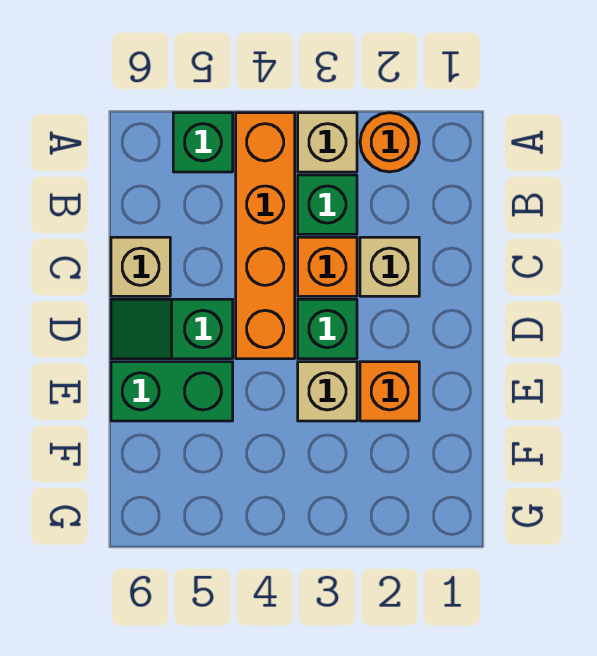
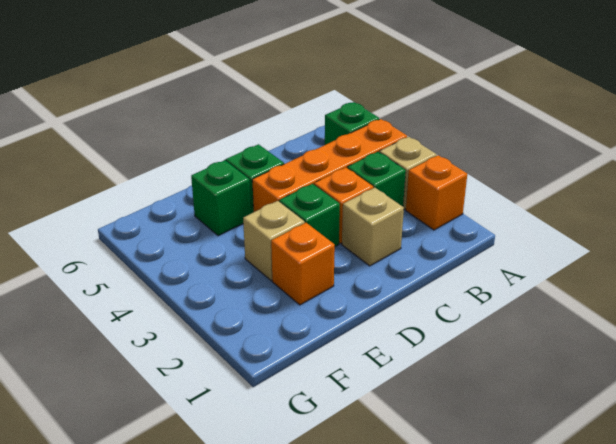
orange round brick A2 level 1 -> orange brick A2 level 1
tan brick C6 level 1 -> none
green brick E5:E6 level 1 -> green brick E5 level 1

